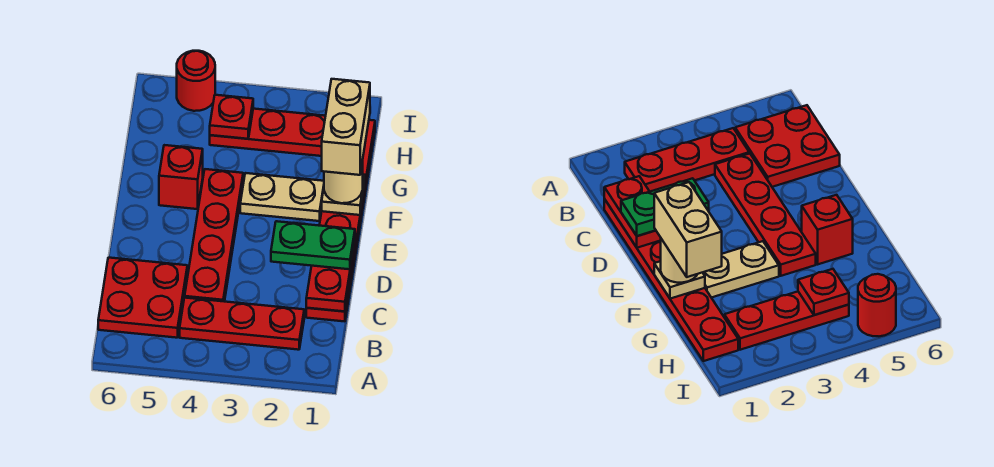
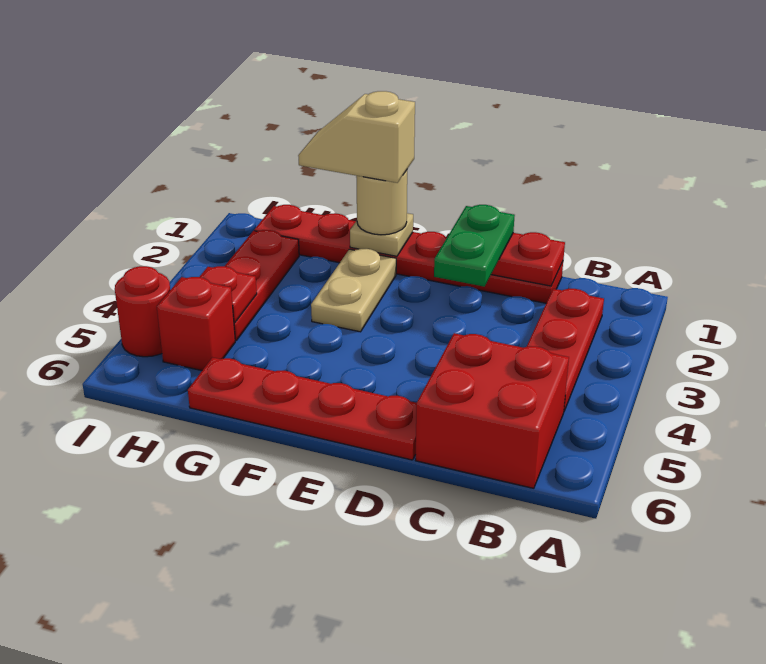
red plate B5:C6 level 1 -> red brick B5:C6 level 1
red plate C4:F4 level 1 -> red plate D6:G6 level 1
tan brick F1:G1 level 4 -> tan slope F1:G1 level 4 top F
red brick F5 level 1 -> red brick H5 level 1

